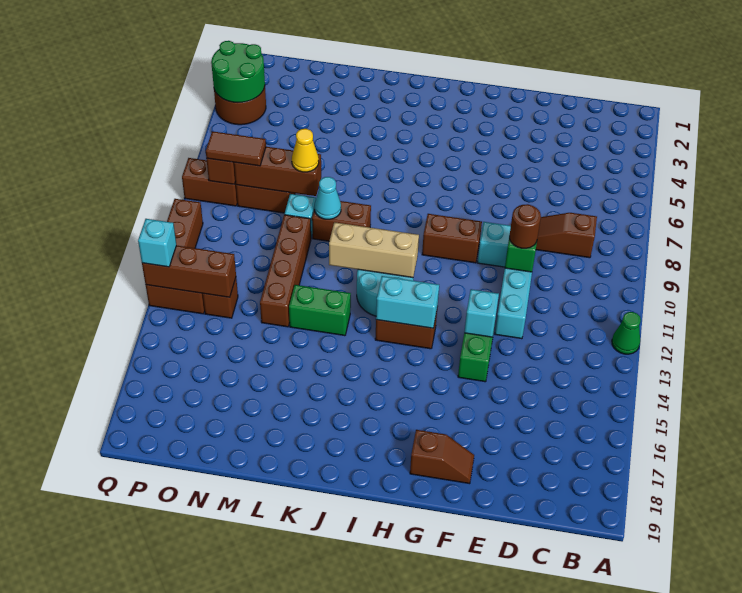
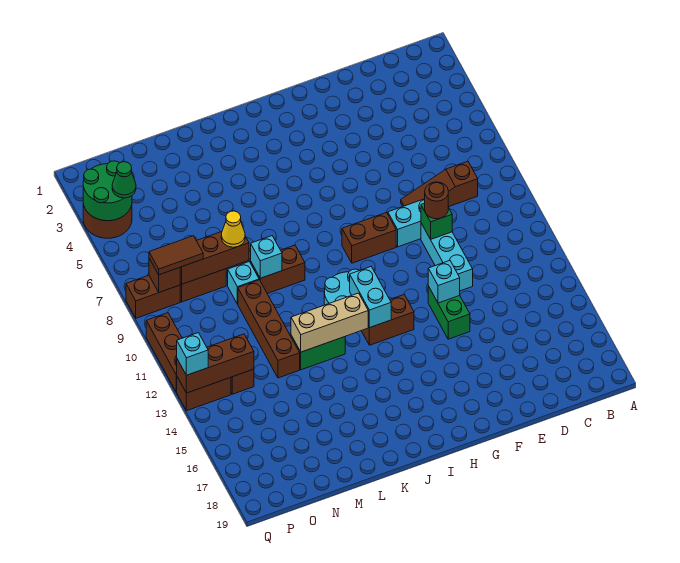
green cone A12 level 1 -> green cone P4 level 3
brown slope F18:G18 level 1 top G -> none
cyan brick H13:I13 level 2 -> cyan brick I12:I13 level 2
tan brick I11:K11 level 2 -> tan brick J13:L13 level 2
cyan cone L9 level 2 -> cyan brick L9 level 2

